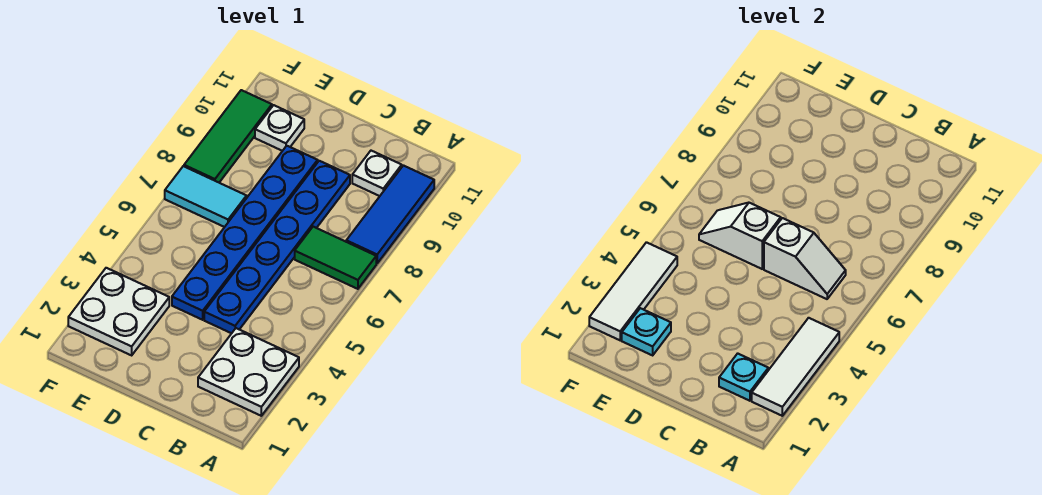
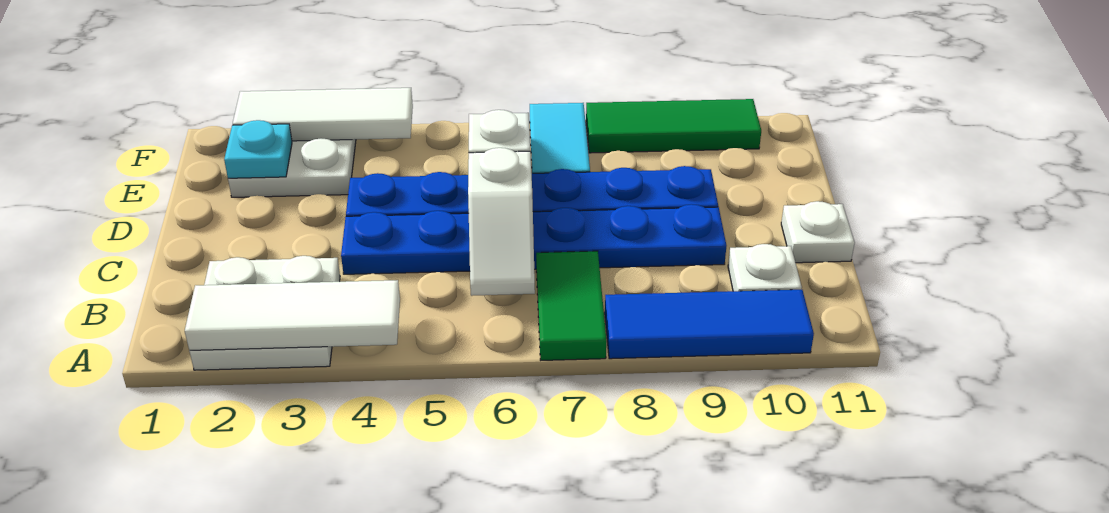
cyan plate B2 level 2 -> none
white plate E10 level 1 -> white plate C11 level 1

